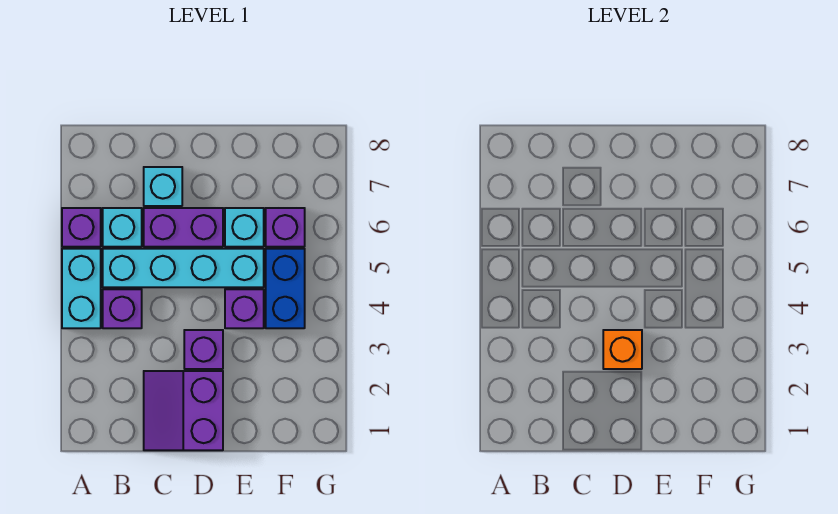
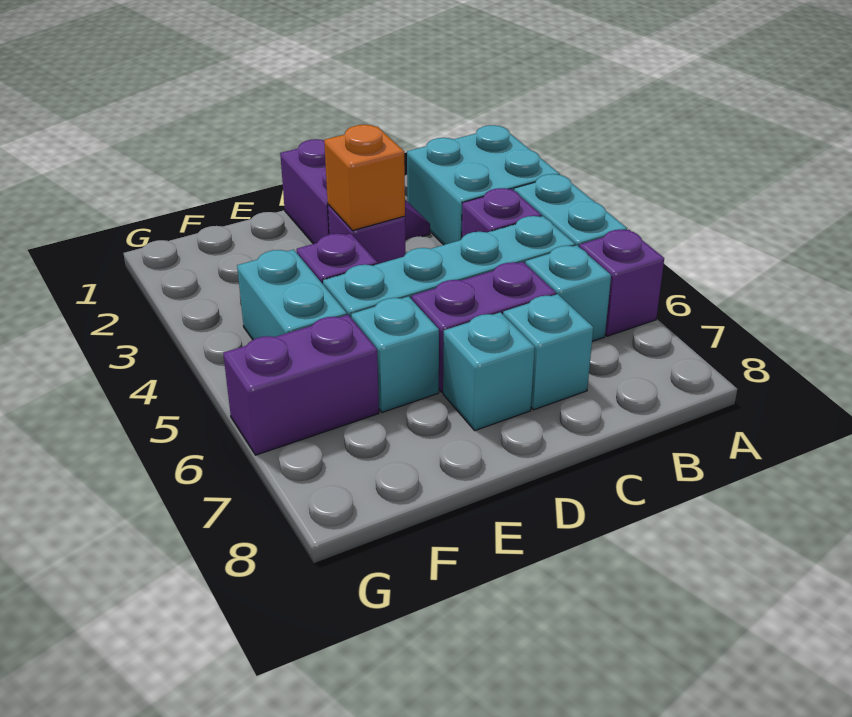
none -> cyan brick A2:B3 level 1
none -> cyan brick D7 level 1
blue brick F4:F5 level 1 -> cyan brick F4:F5 level 1
purple brick F6 level 1 -> purple brick F6:G6 level 1

